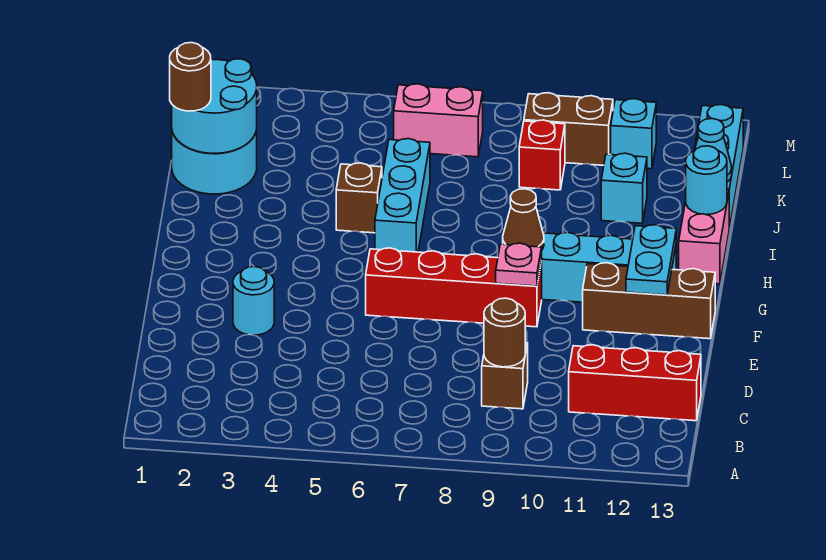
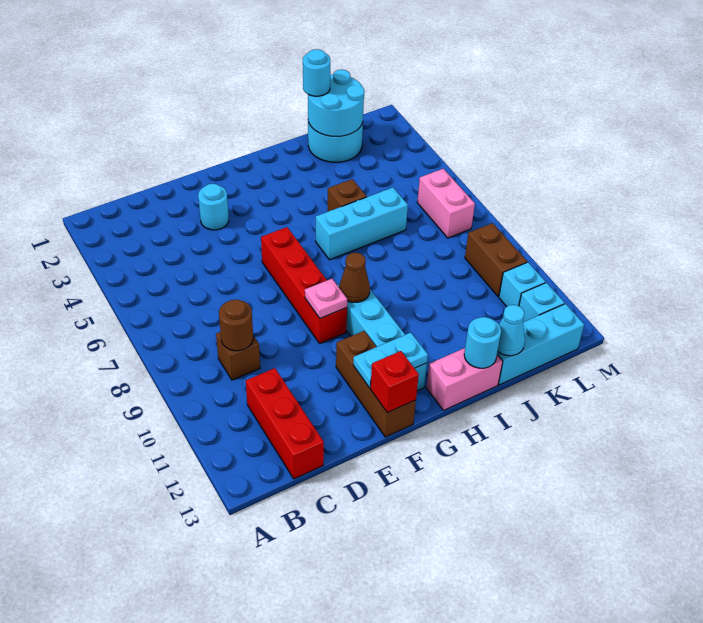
brown round brick J1 level 3 -> cyan round brick J1 level 3
cyan brick J11 level 1 -> cyan brick L12 level 1
red brick K9 level 1 -> red brick F13 level 2

